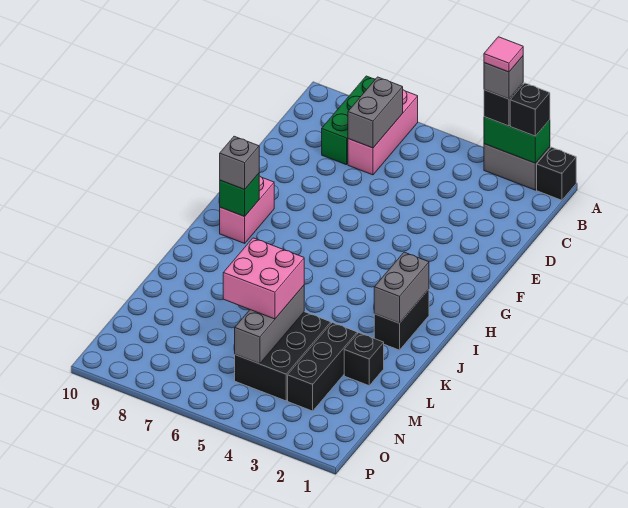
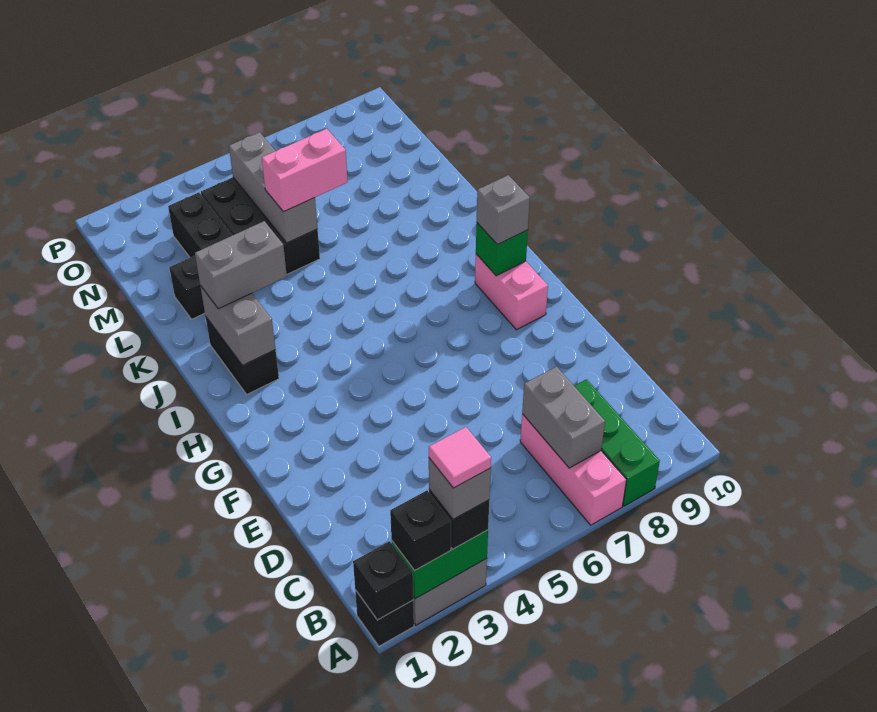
none -> black brick A1 level 2
none -> grey brick J2:J3 level 3
pink brick L5:M6 level 3 -> pink brick L5:L6 level 3

